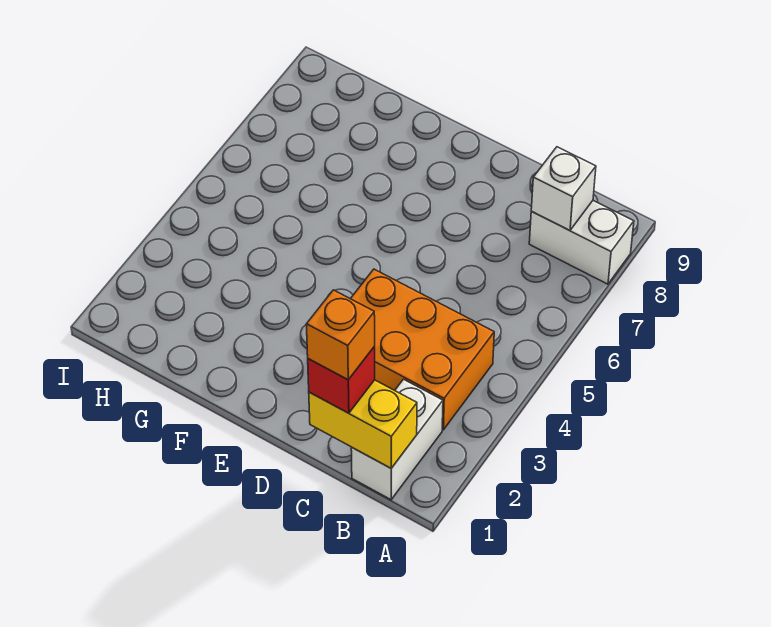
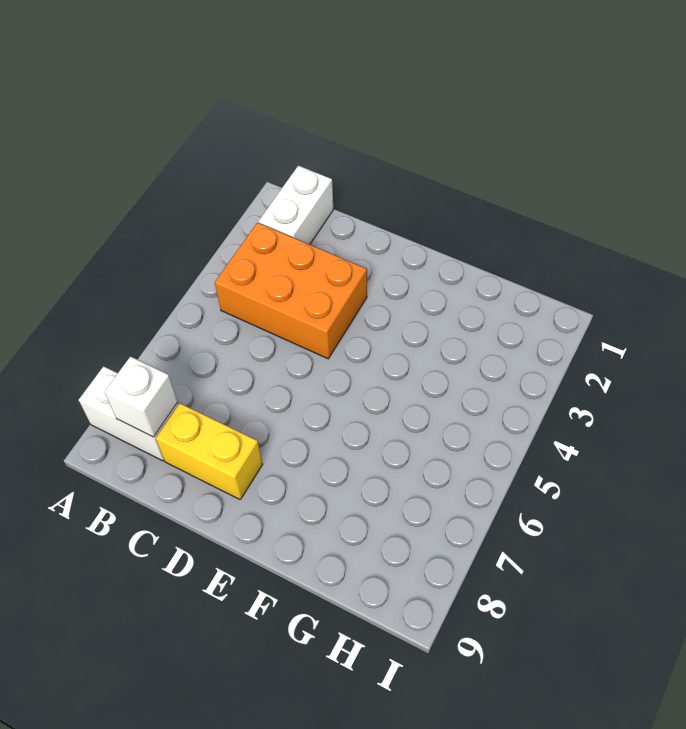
yellow brick B1:C1 level 2 -> yellow brick C8:D8 level 1
red brick C1 level 3 -> none
orange brick C1 level 4 -> none

